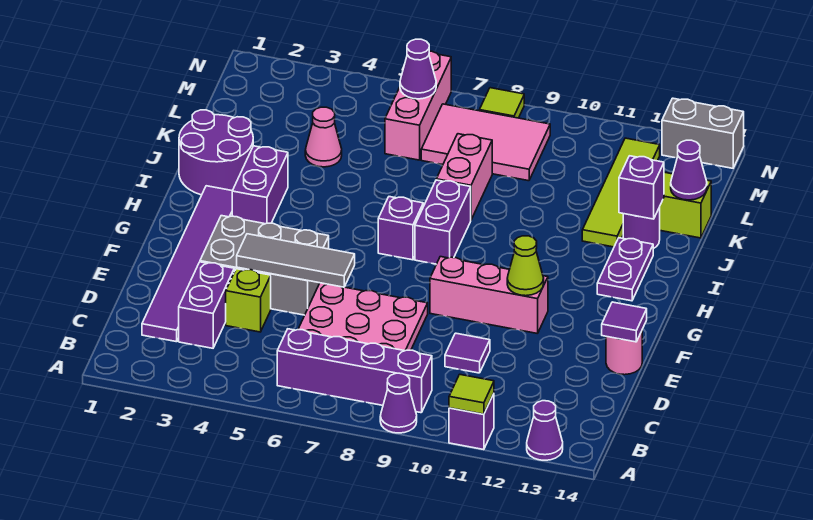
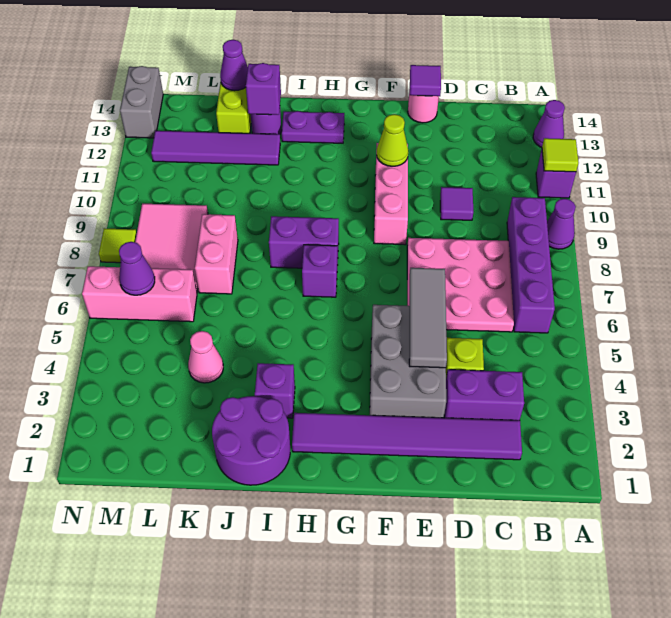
purple brick H3:I3 level 1 -> purple brick I3 level 1
pink brick J8:K8 level 1 -> pink brick K7:K8 level 1
lime tile J12:M12 level 1 -> purple tile J12:M12 level 1

